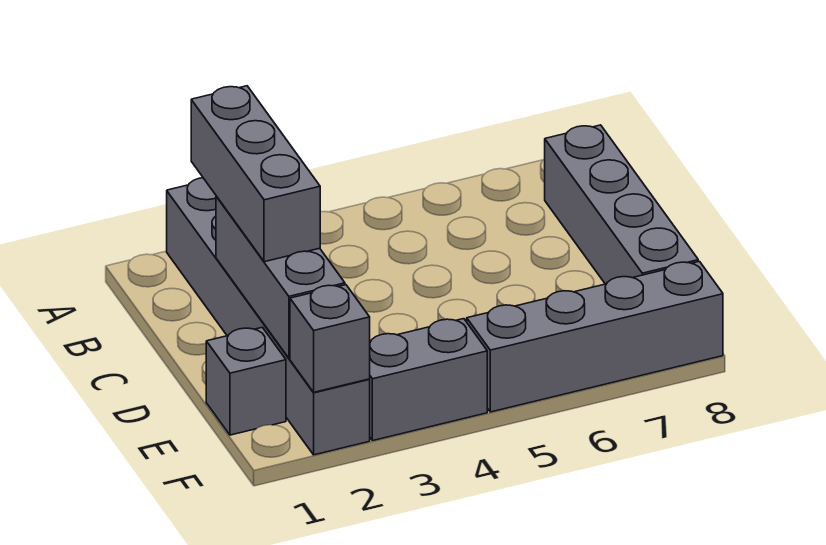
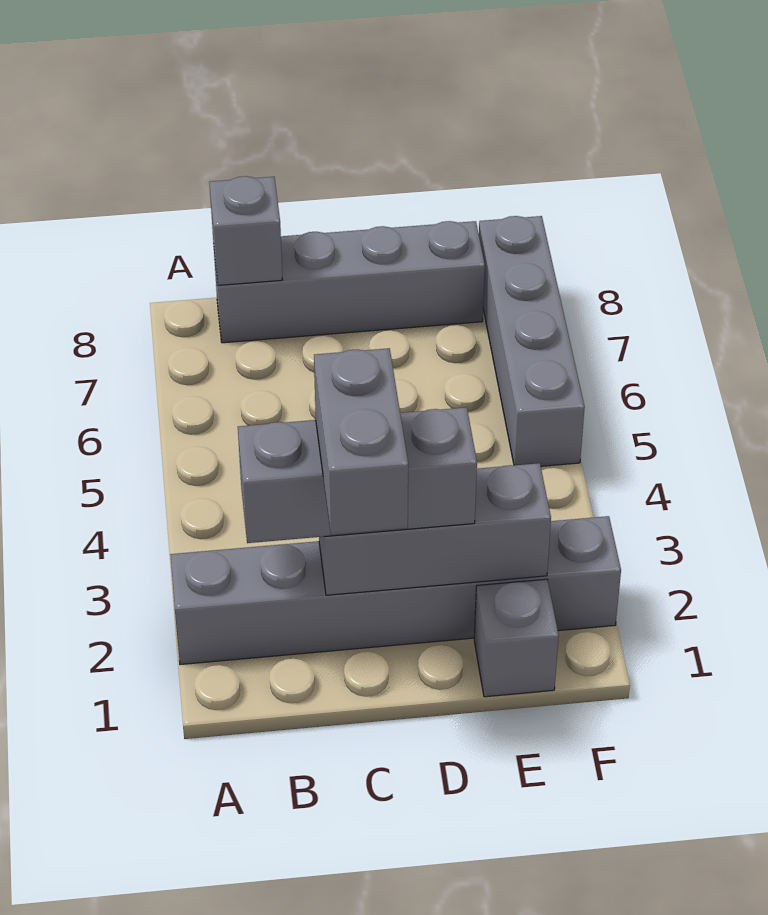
grey brick F2 level 2 -> grey brick B8 level 2
grey brick F3:F4 level 1 -> grey brick C1:C2 level 4

